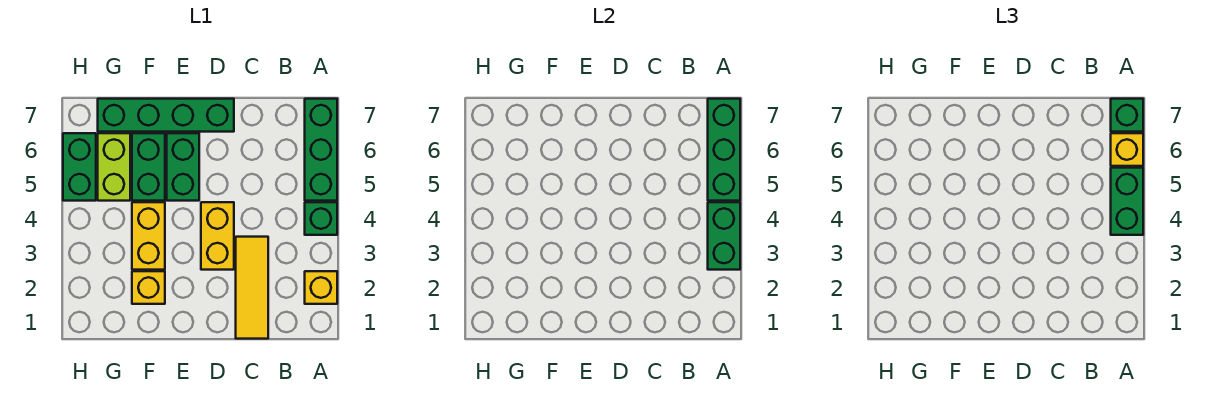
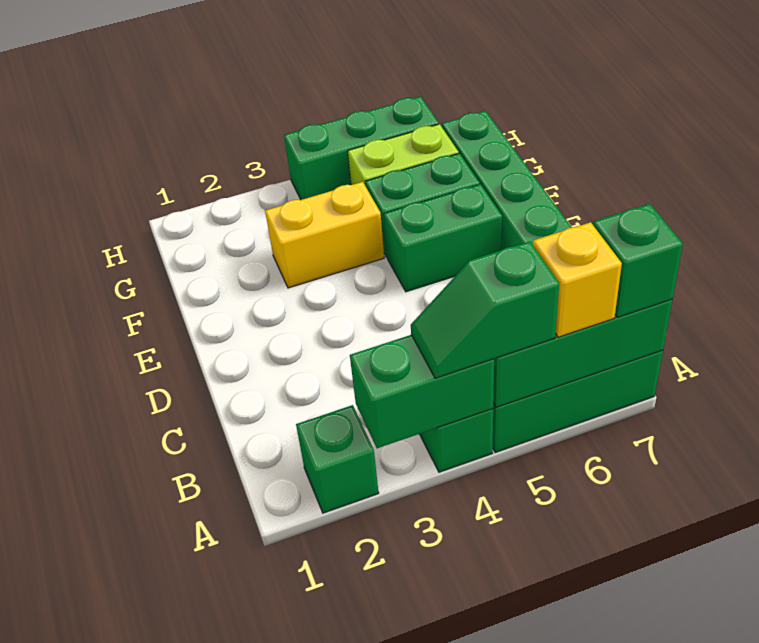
yellow brick A2 level 1 -> green brick A2 level 1
green brick A4:A5 level 3 -> green slope A4:A5 level 3 top 5
yellow tile C1:C3 level 1 -> none
yellow brick D3:D4 level 1 -> none
yellow brick F2 level 1 -> none
green brick H5:H6 level 1 -> green brick H4:H6 level 1

